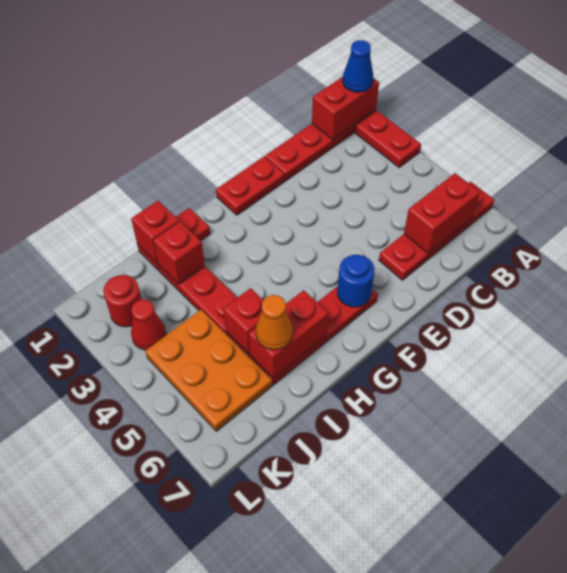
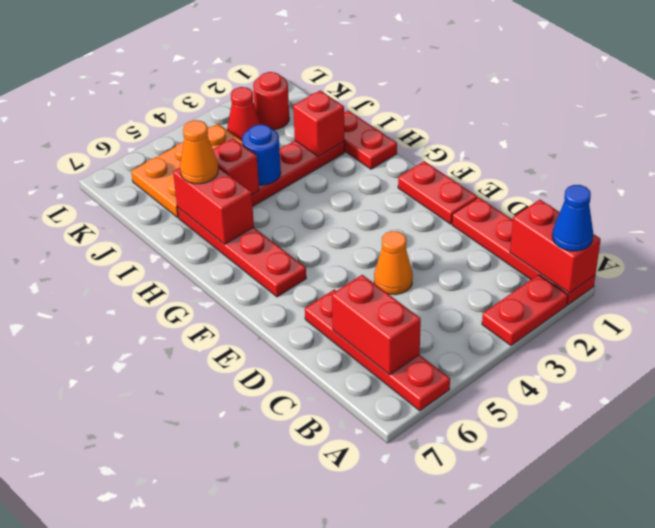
none -> orange cone D4 level 1
blue round brick F6 level 2 -> blue round brick I4 level 2
red brick I1 level 2 -> none

